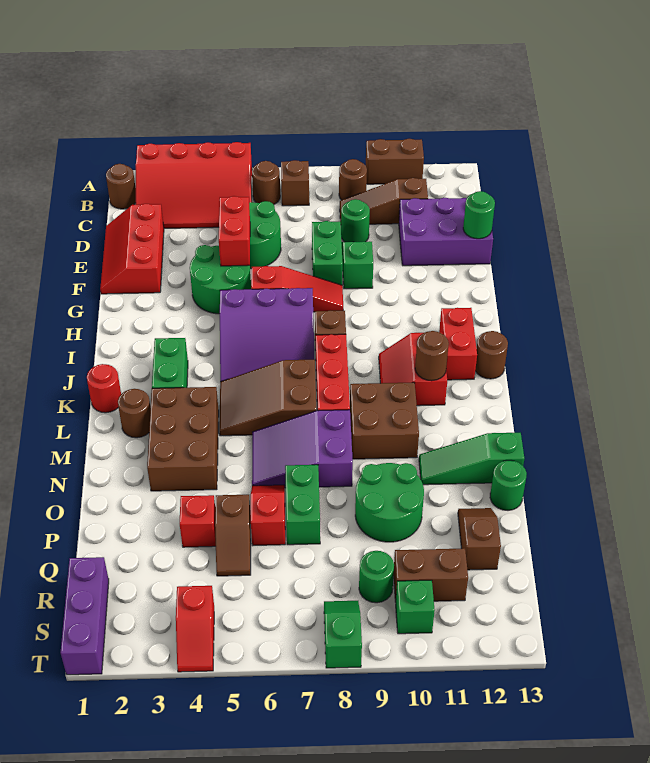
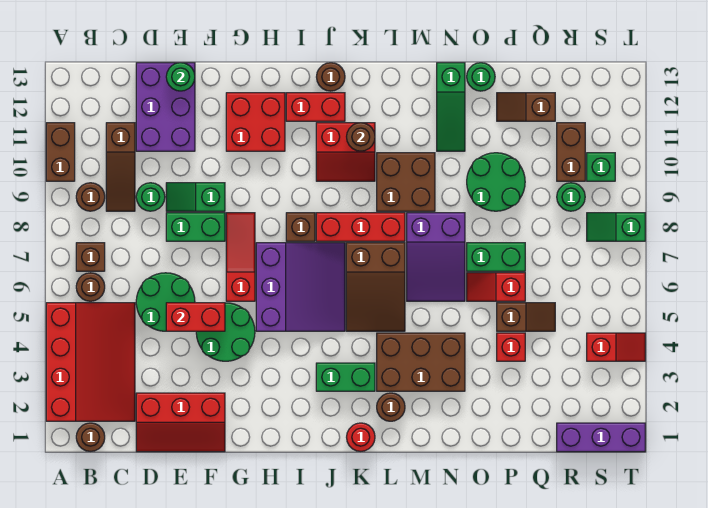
none -> red brick G11:H12 level 1

